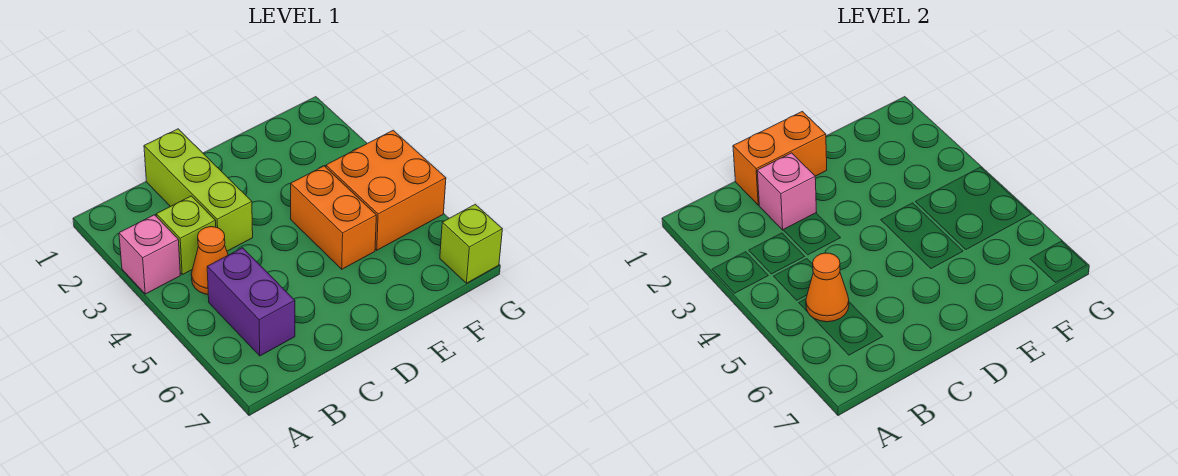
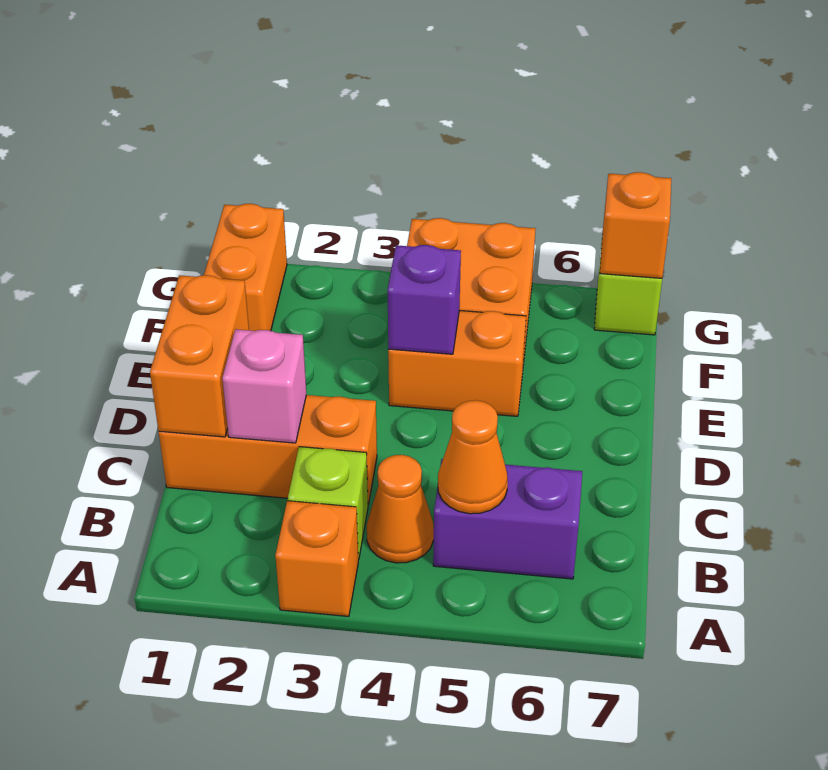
pink brick A3 level 1 -> orange brick A3 level 1
lime brick C1:C3 level 1 -> orange brick C1:C3 level 1
none -> purple brick E4 level 2
none -> orange brick F1:G1 level 1
none -> orange brick G7 level 2

